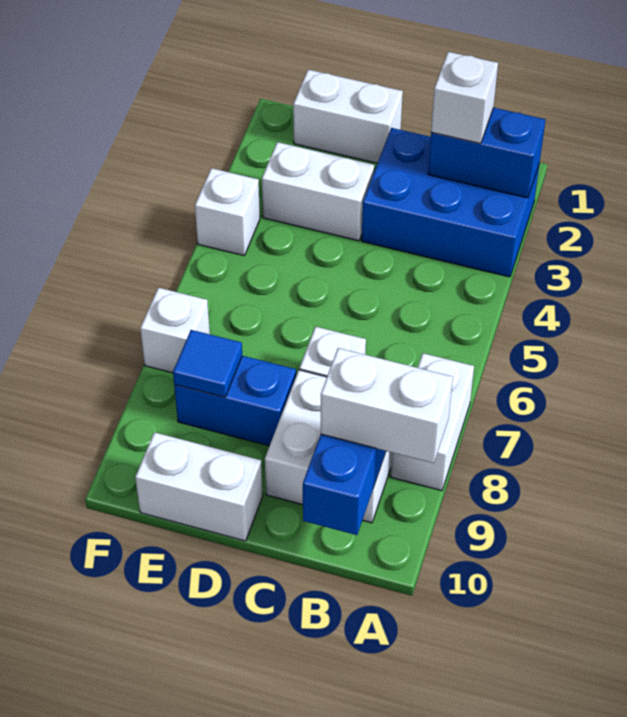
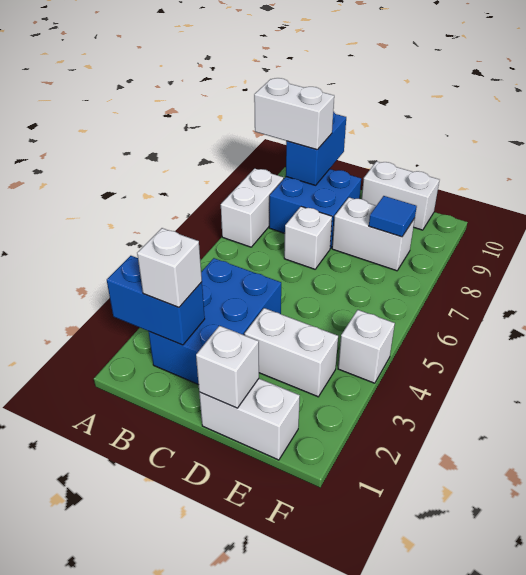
blue brick A2:C3 level 1 -> blue brick B2:C4 level 1
white brick B8:C9 level 1 -> blue brick B8:C9 level 1
blue brick D8:E8 level 1 -> white brick D8:E8 level 1
white brick F7 level 1 -> white brick D1 level 2

